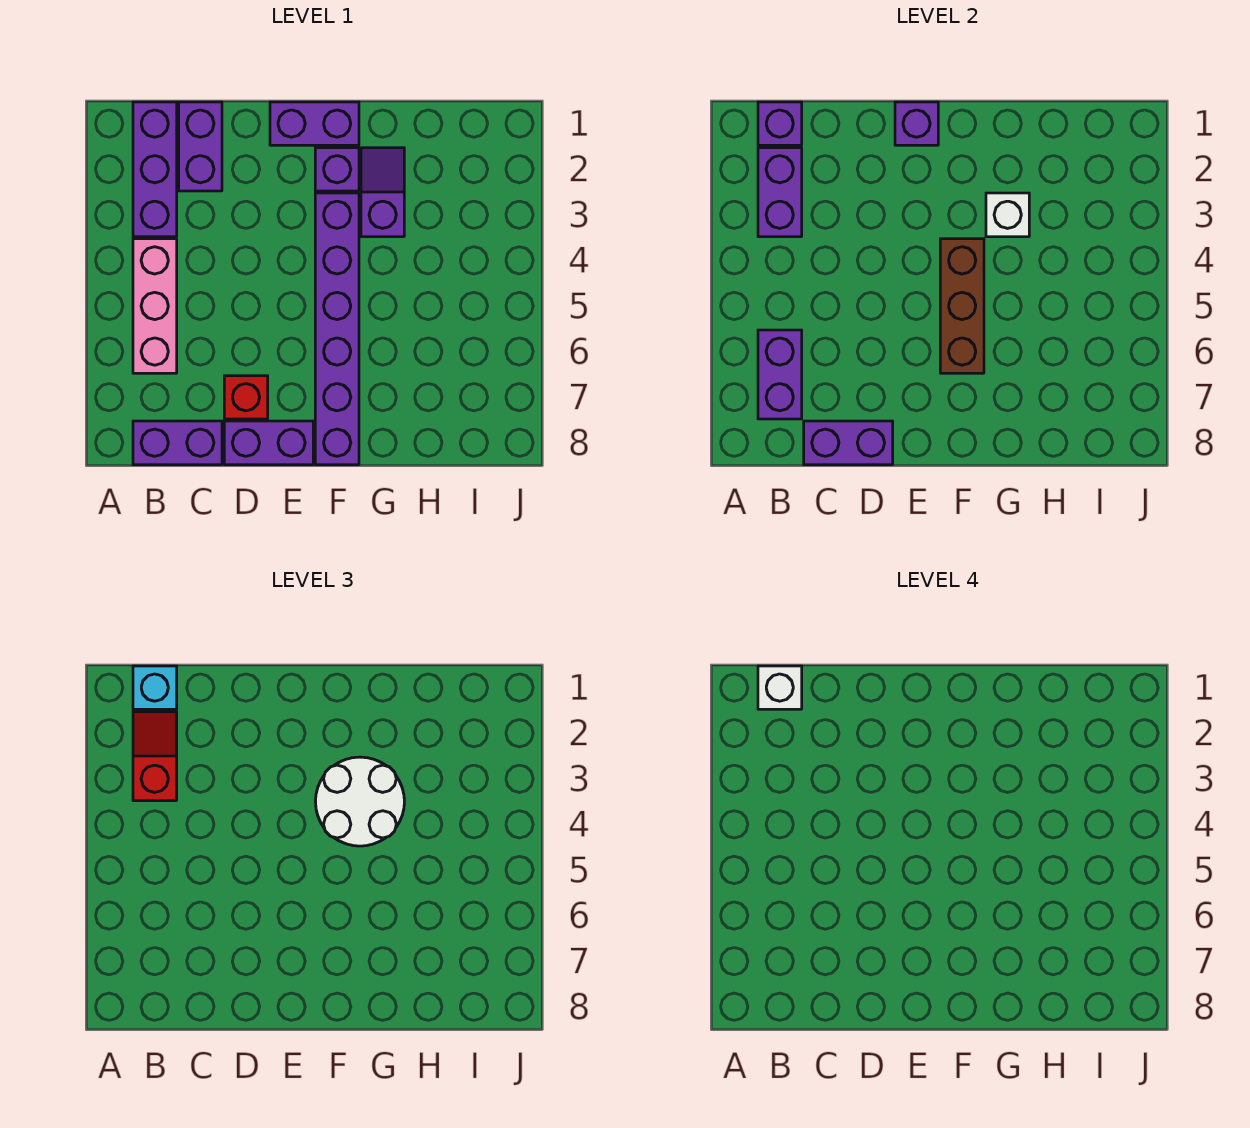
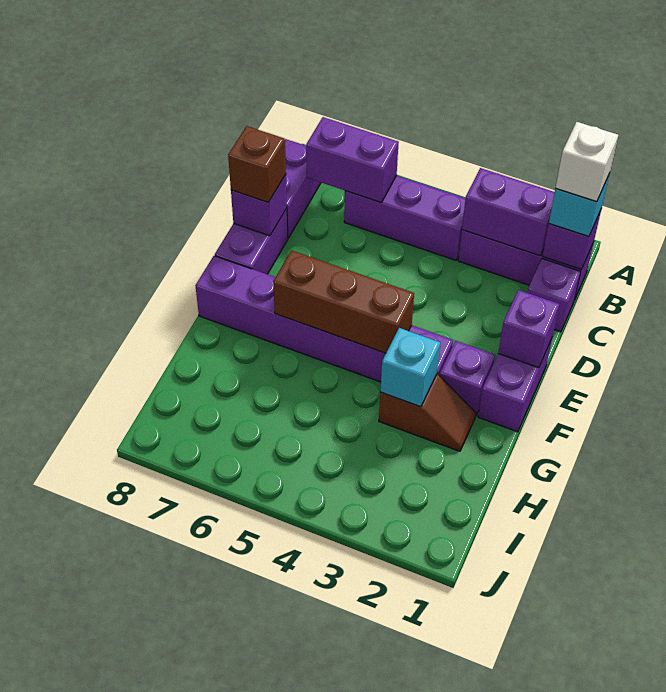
red slope B2:B3 level 3 top 3 -> none
pink brick B4:B6 level 1 -> purple brick B4:B6 level 1
purple brick C1:C2 level 1 -> purple brick C1 level 1
purple brick C8:D8 level 2 -> purple brick D8 level 2
red brick D7 level 1 -> none
none -> brown brick D8 level 3
white round brick F3:G4 level 3 -> none
purple slope G2:G3 level 1 top 3 -> brown slope G2:G3 level 1 top 3
white brick G3 level 2 -> cyan brick G3 level 2

